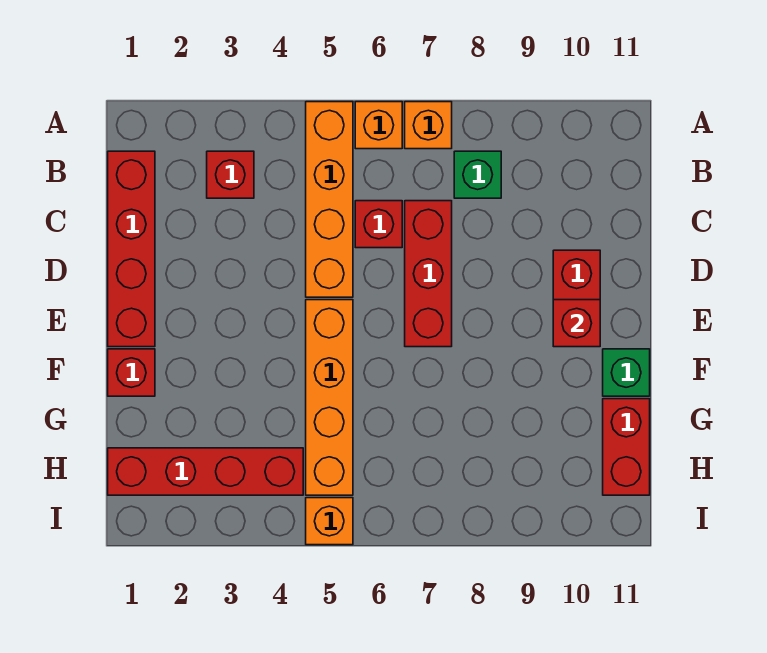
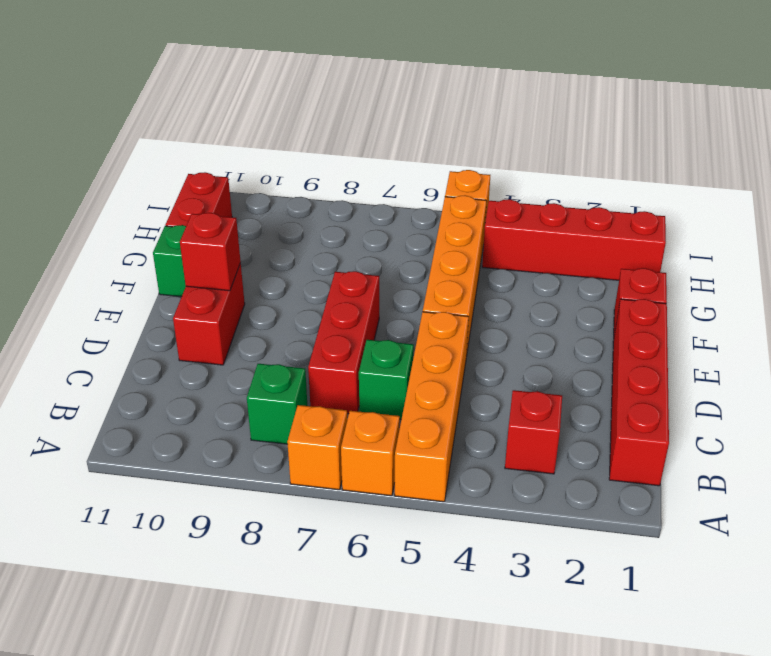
red brick C6 level 1 -> green brick C6 level 1

